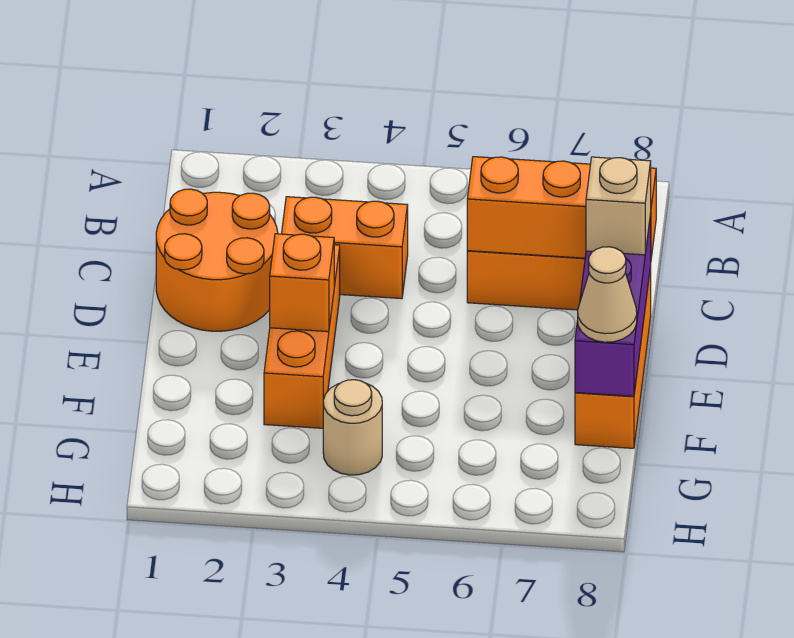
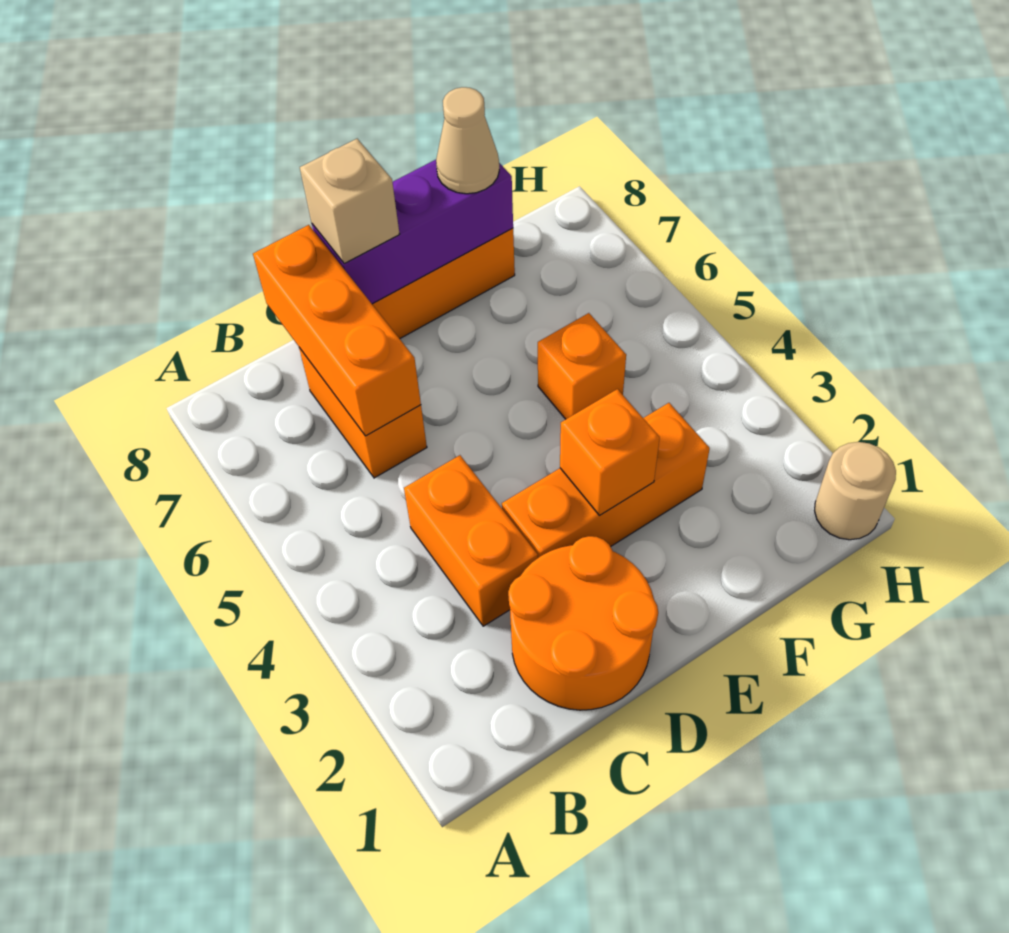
none -> orange brick F5 level 1
tan round brick G4 level 1 -> tan round brick H1 level 1

